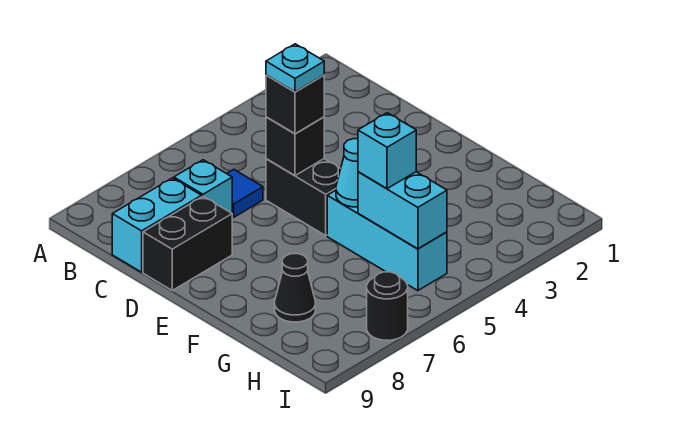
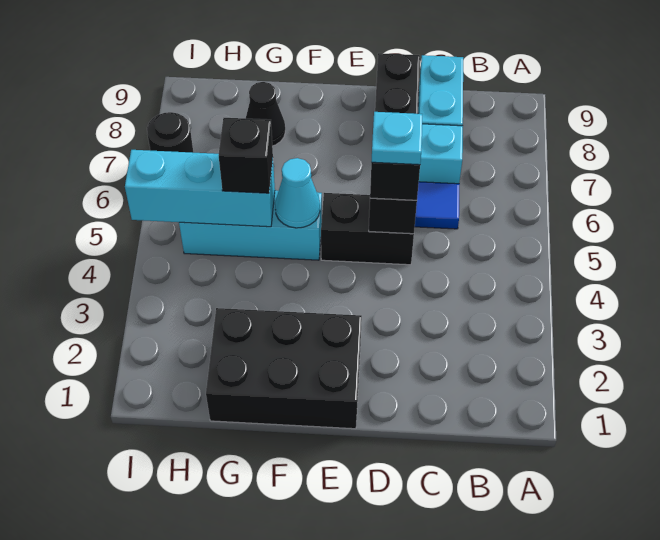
none -> black brick E1:G2 level 1
cyan brick G5:H5 level 2 -> cyan brick G5:I5 level 2
cyan brick G5 level 3 -> black brick G5 level 3

